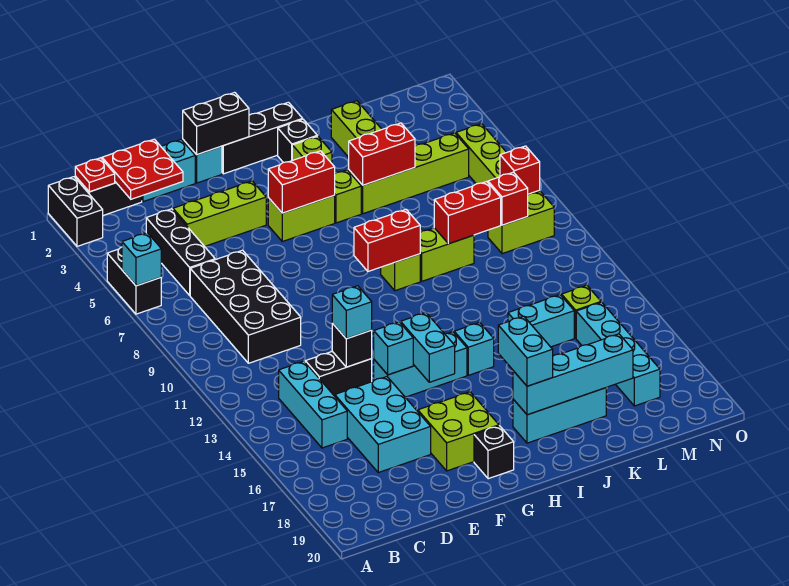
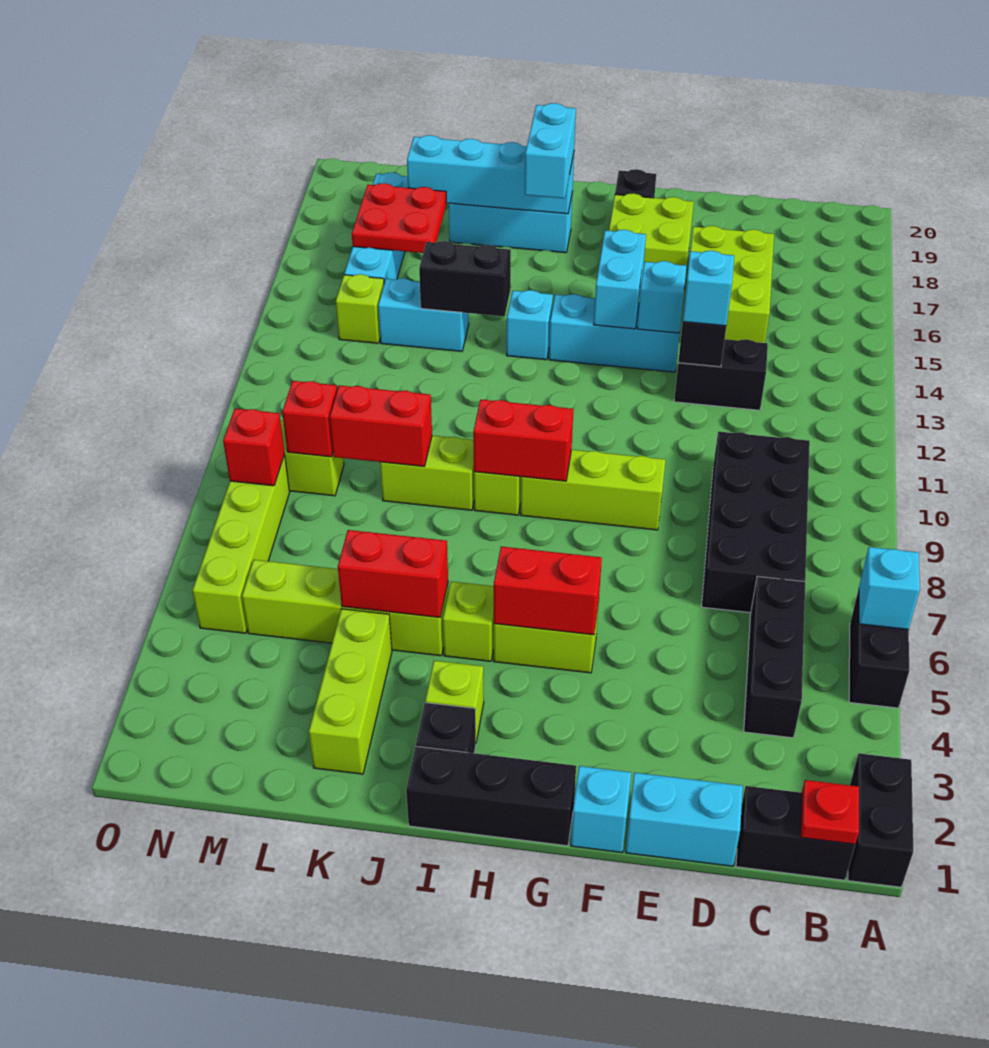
red plate C1:D2 level 2 -> red plate L16:M17 level 2
cyan brick C13:C15 level 1 -> none
lime brick D4:F4 level 1 -> lime brick F9:H9 level 1
cyan brick D15:E17 level 1 -> lime brick D15:E17 level 1
black brick F1:G1 level 2 -> black brick J14:K14 level 2

